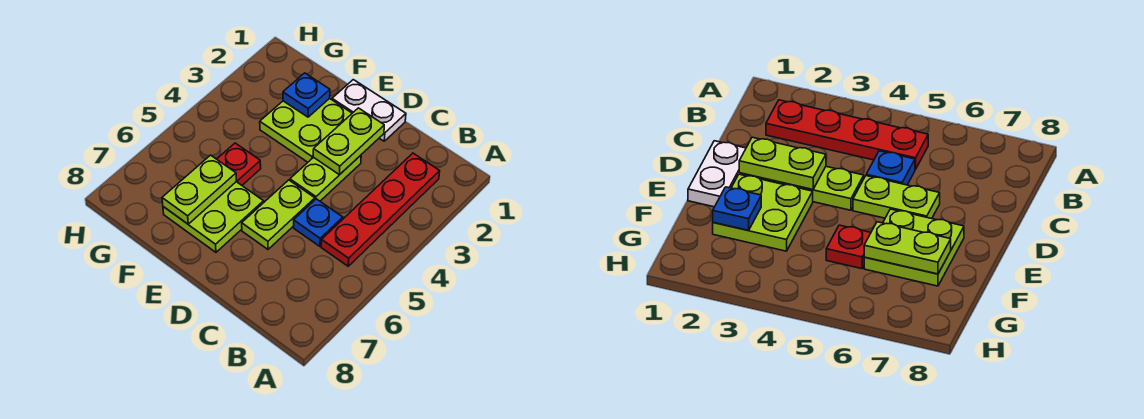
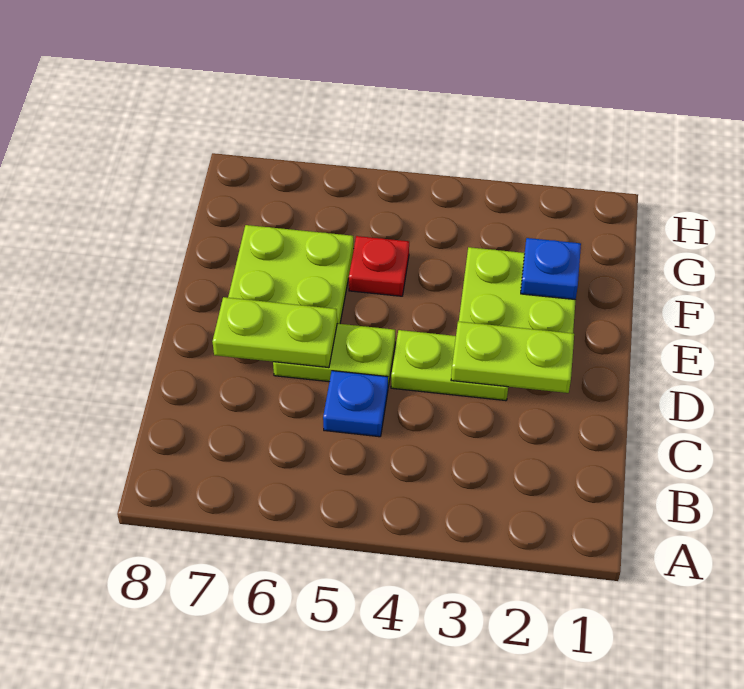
red plate B2:B5 level 1 -> none
white plate D1:E1 level 1 -> none
lime plate F6:F7 level 2 -> lime plate D6:D7 level 2

